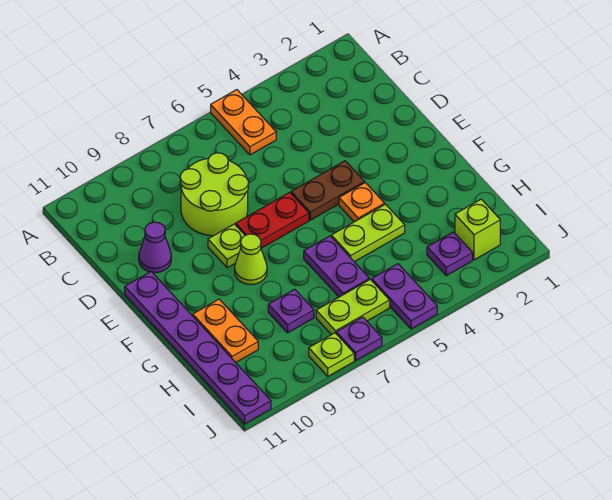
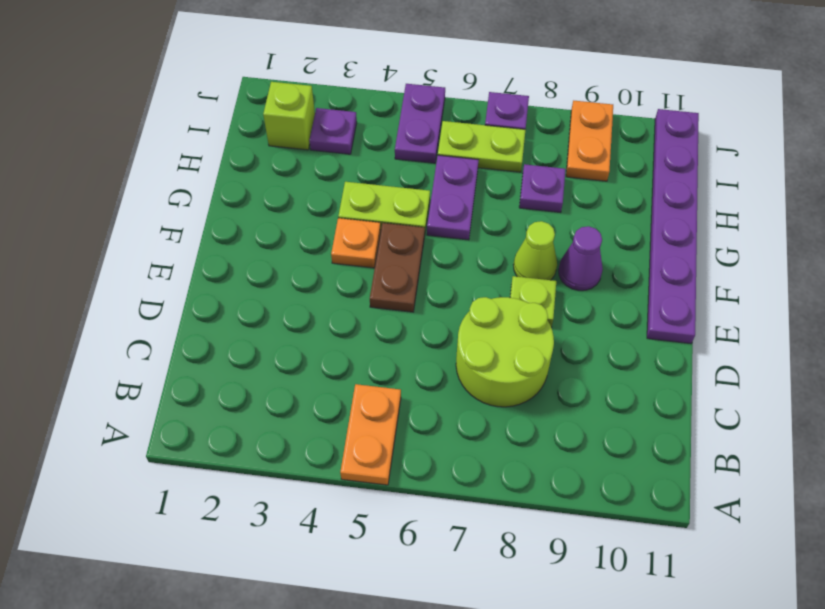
purple cone D10 level 1 -> purple cone F9 level 1
brown plate E4:E5 level 1 -> brown plate E5:F5 level 1
red plate E6:E7 level 1 -> none
orange plate G10:H10 level 1 -> orange plate I9:J9 level 1
lime plate J8 level 1 -> none

